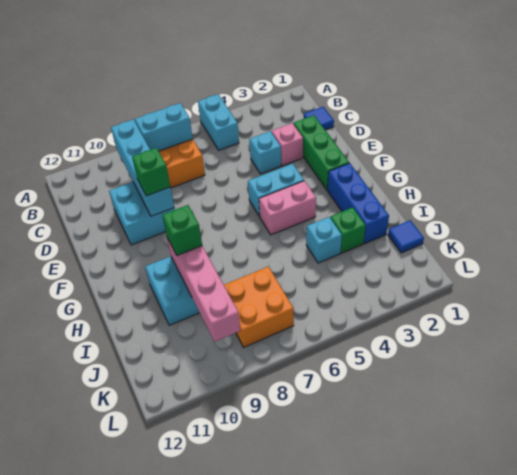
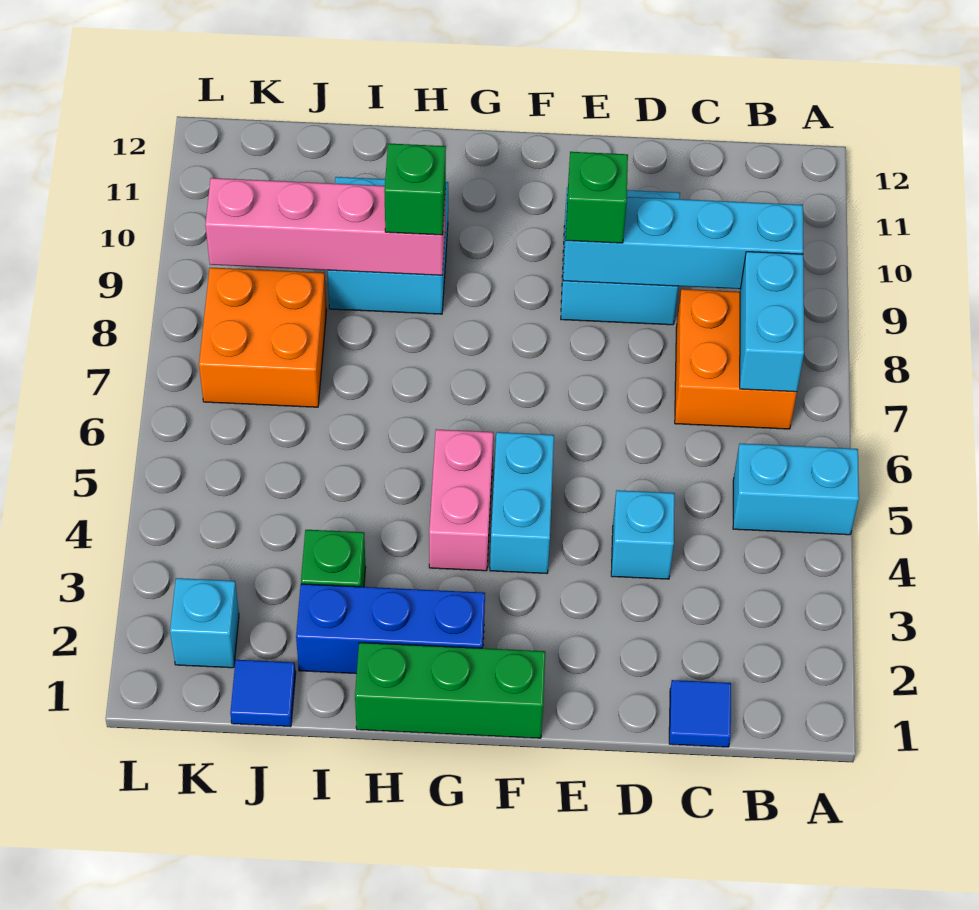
green brick D2:F2 level 1 -> green brick F1:H1 level 1
pink brick D3 level 1 -> none
cyan brick I4 level 1 -> cyan brick K2 level 1

